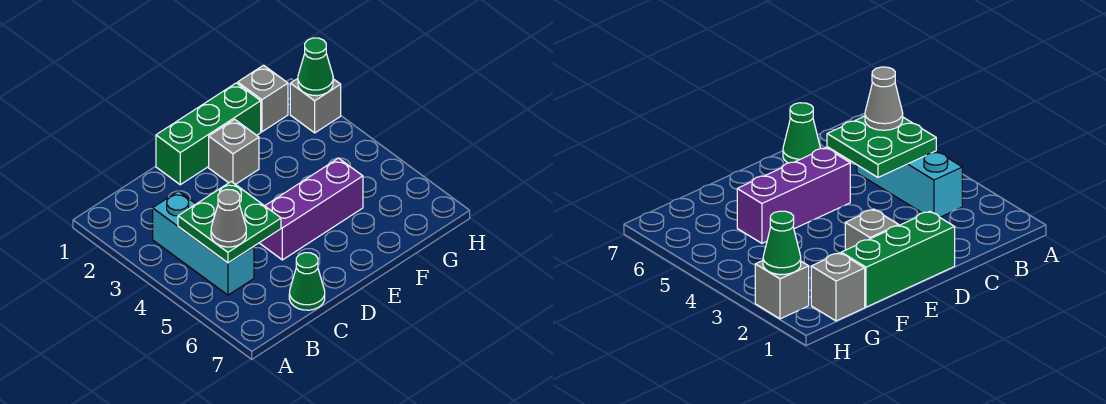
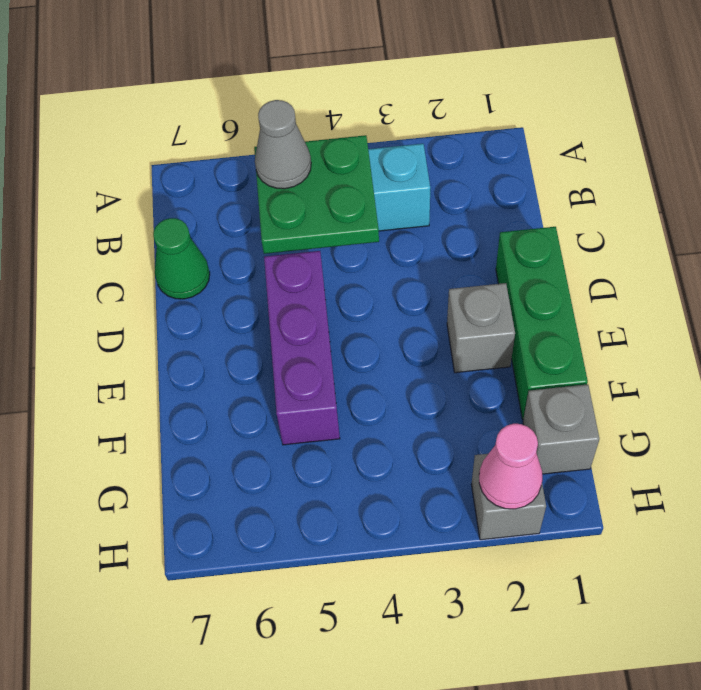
green cone H2 level 2 -> pink cone H2 level 2

